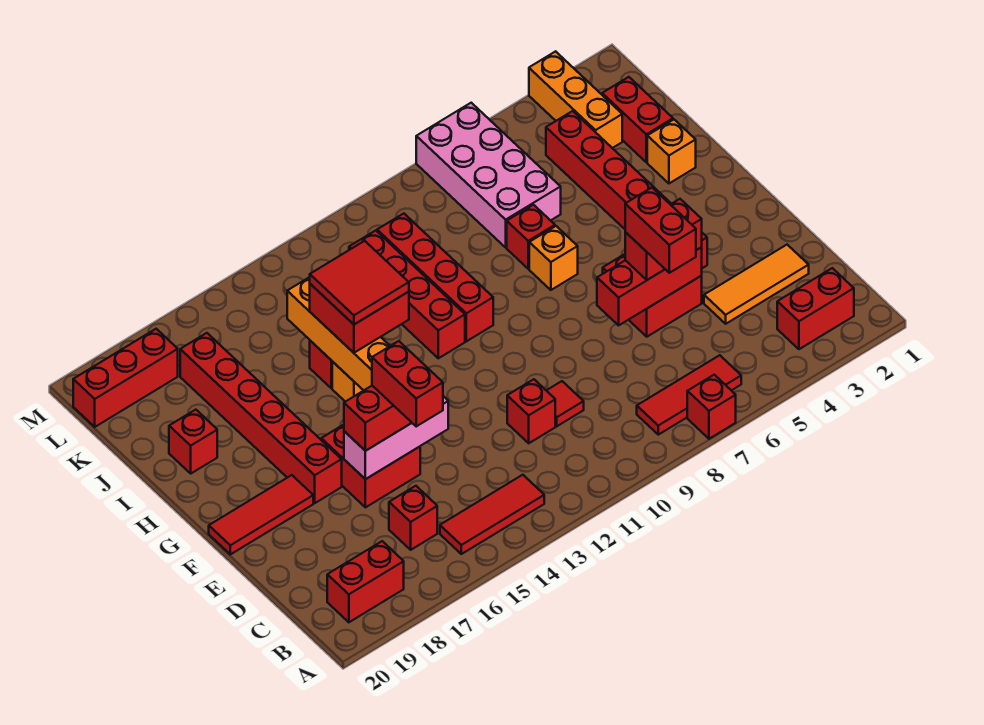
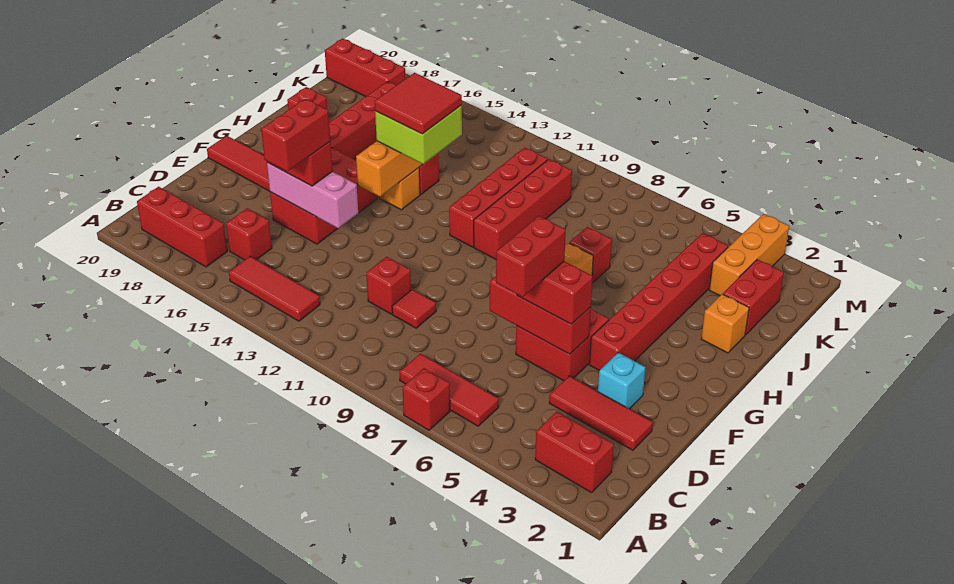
red brick B18:B19 level 1 -> red brick B17:B19 level 1
orange tile D2:D4 level 1 -> red tile D2:D4 level 1
none -> cyan brick E3 level 1
red brick E15:F16 level 1 -> red brick E15:G16 level 1
red brick H13:I14 level 3 -> lime brick H13:I14 level 3
pink brick J6:M7 level 1 -> none

